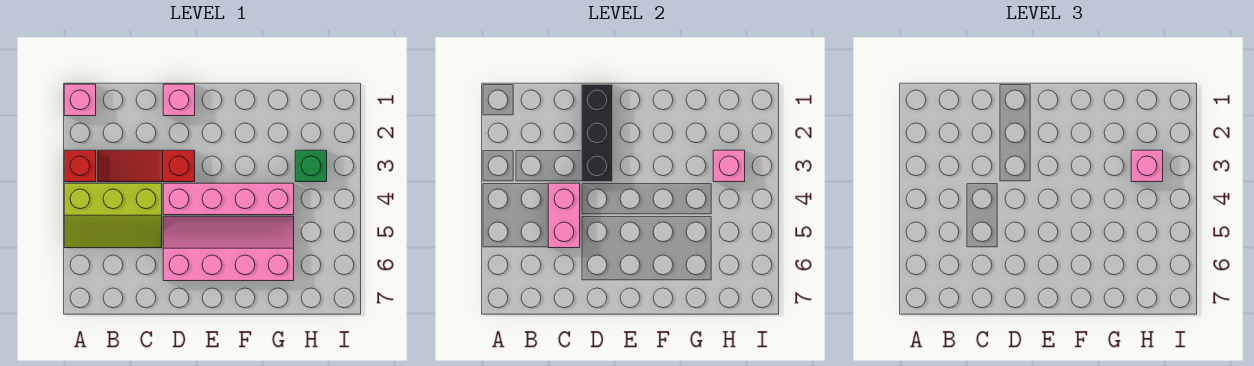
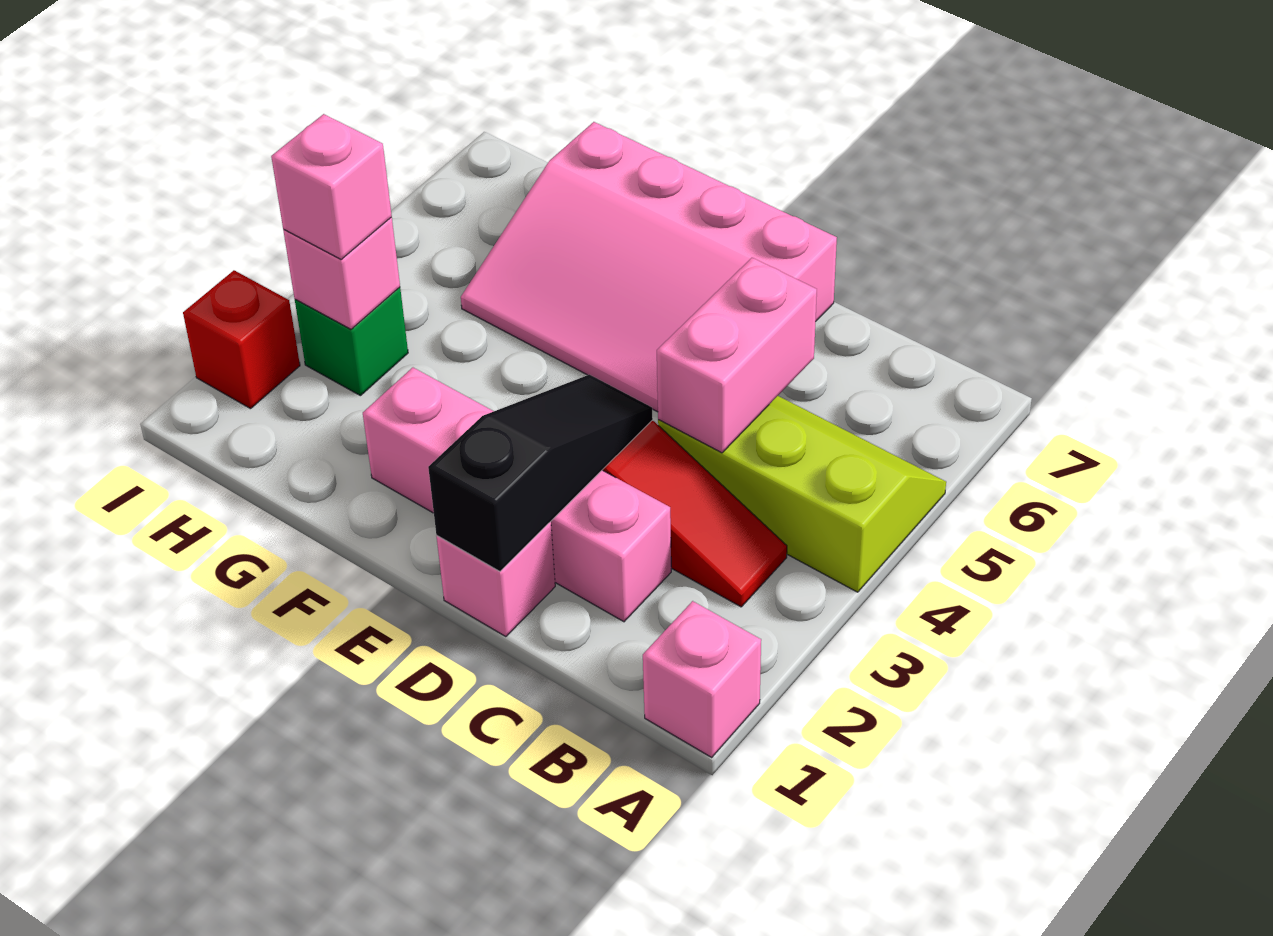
red brick A3 level 1 -> red brick I2 level 1
black brick D1:D3 level 2 -> black slope D1:D3 level 2 top 1
pink brick D4:G4 level 1 -> pink brick C2:F2 level 1
pink slope D5:G6 level 1 top 6 -> pink slope D5:G7 level 1 top 7

